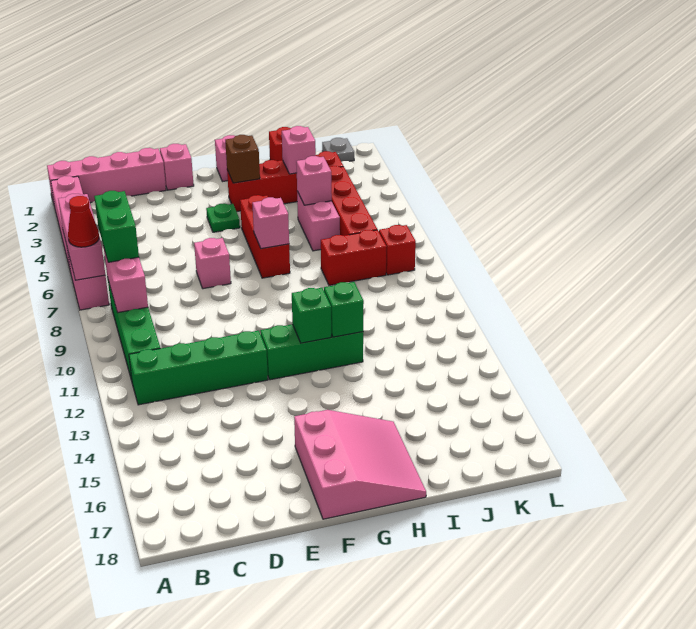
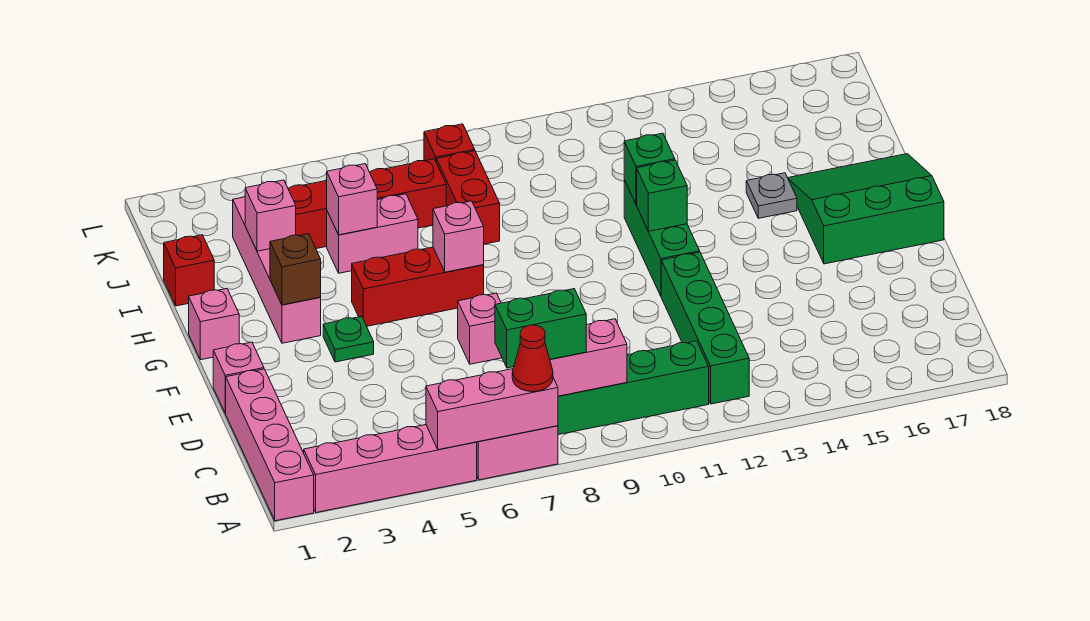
pink slope F16:H18 level 1 top F -> green slope F16:H18 level 1 top F
red brick G3:J3 level 1 -> pink brick G3:J3 level 1
grey plate K1 level 1 -> grey plate H15 level 1

